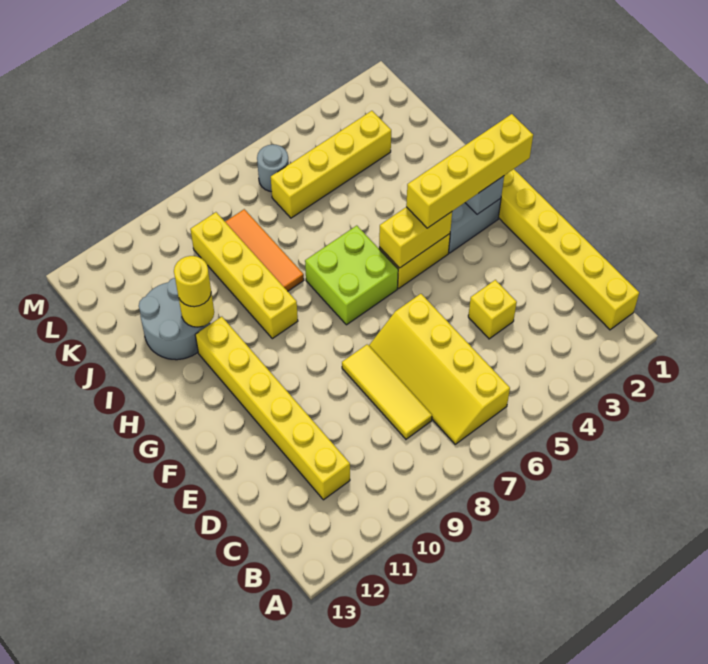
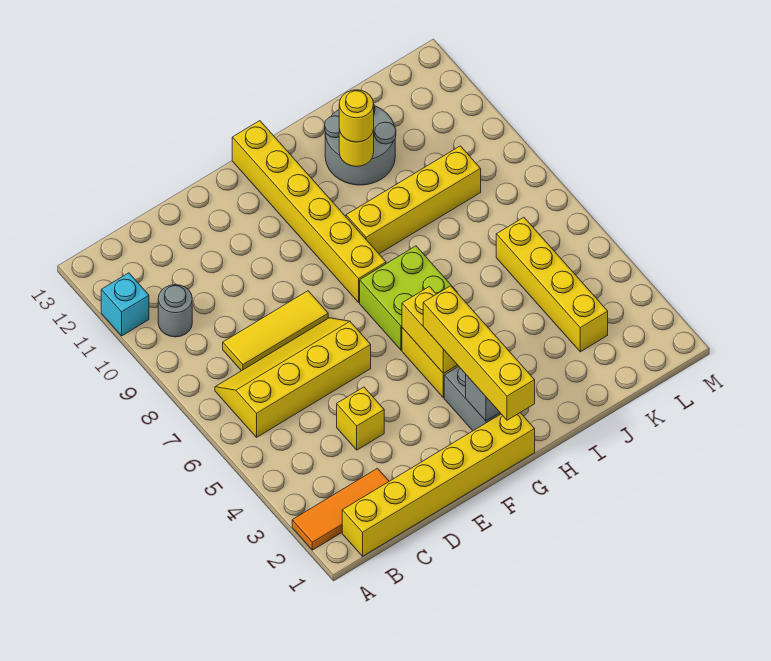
none -> cyan brick A11 level 1
yellow brick C11:H11 level 1 -> yellow brick G8:G13 level 1
orange tile I8:K8 level 1 -> orange tile A2:C2 level 1
grey round brick L6 level 1 -> grey round brick B10 level 1

